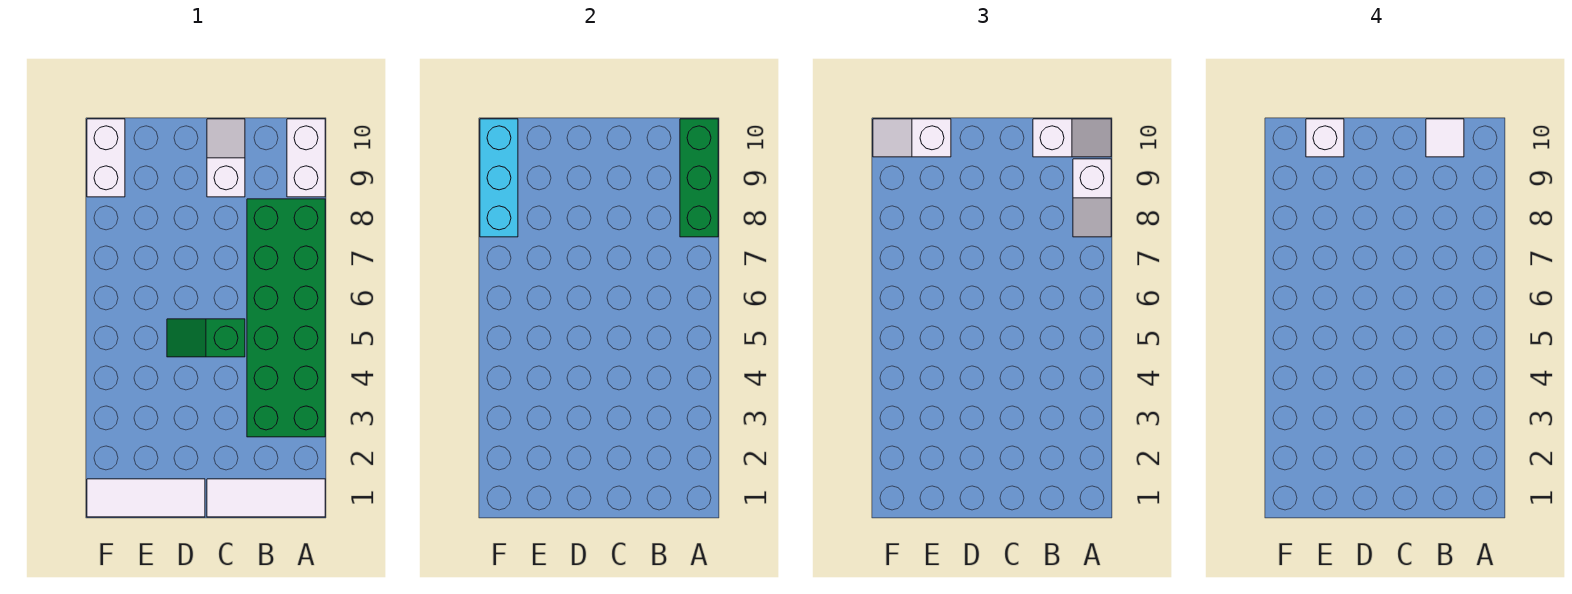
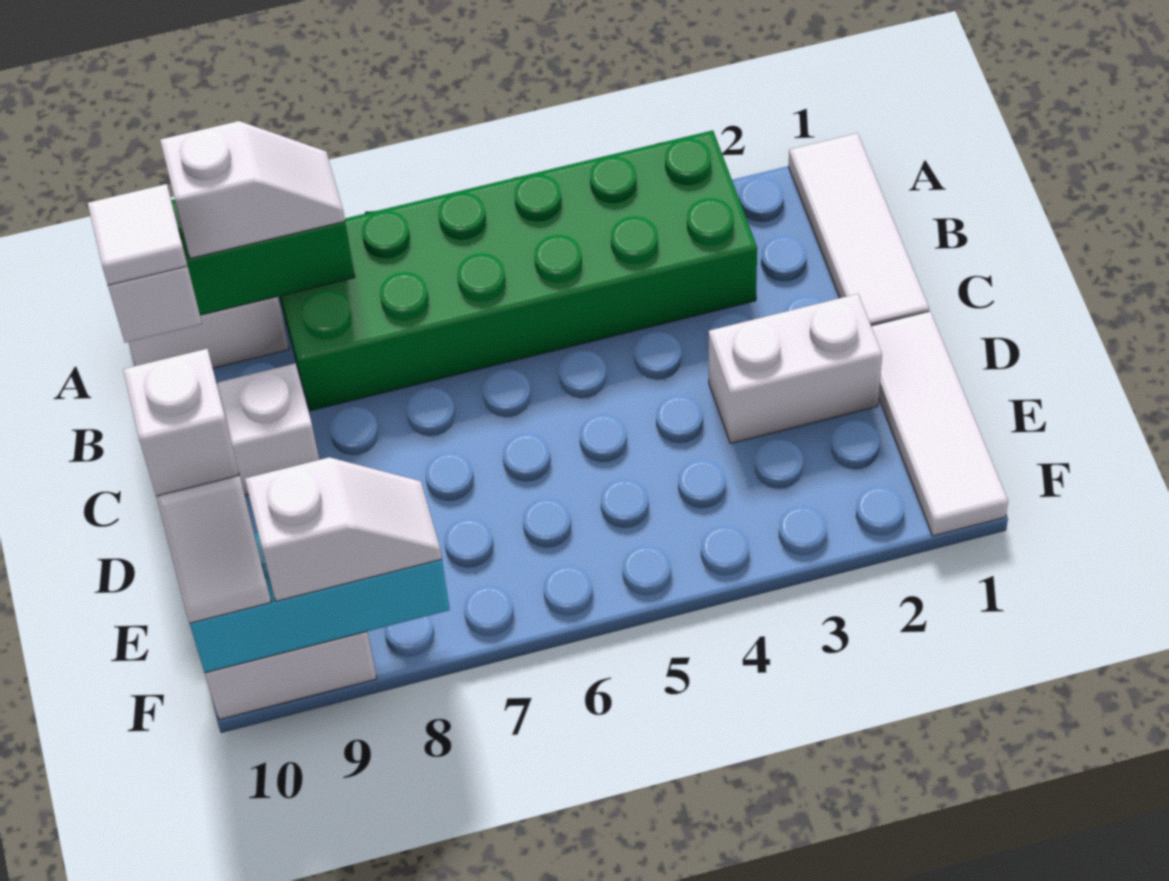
green slope C5:D5 level 1 top C -> none
none -> white brick D2:D3 level 1
none -> white slope F8:F9 level 3 top 9

